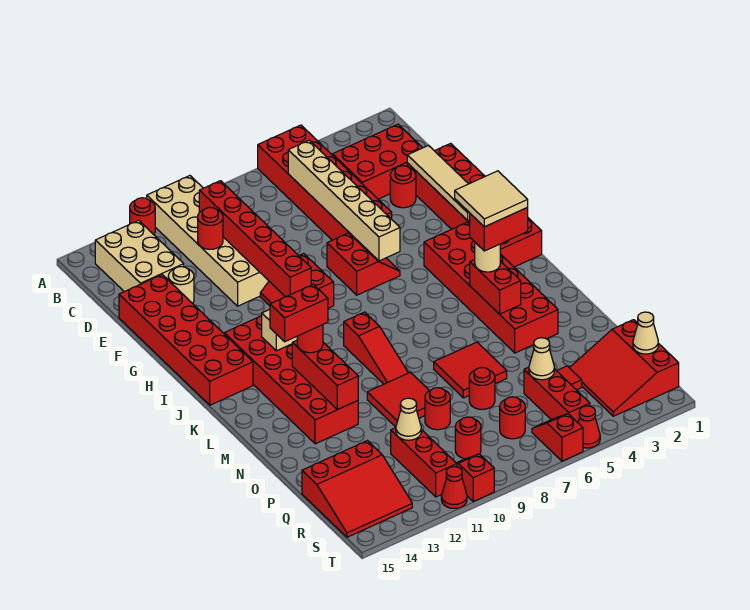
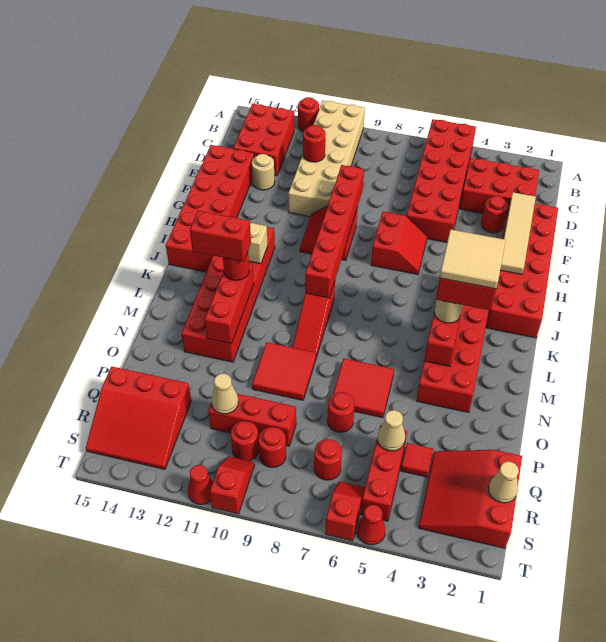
tan brick B13:D14 level 1 -> red brick B13:D14 level 1
tan brick C6:H6 level 2 -> none
red brick C10:H10 level 2 -> red brick F9:K9 level 2
red round brick P9 level 1 -> red round brick R10 level 1
red brick Q11:S11 level 1 -> red brick Q9:Q11 level 1

